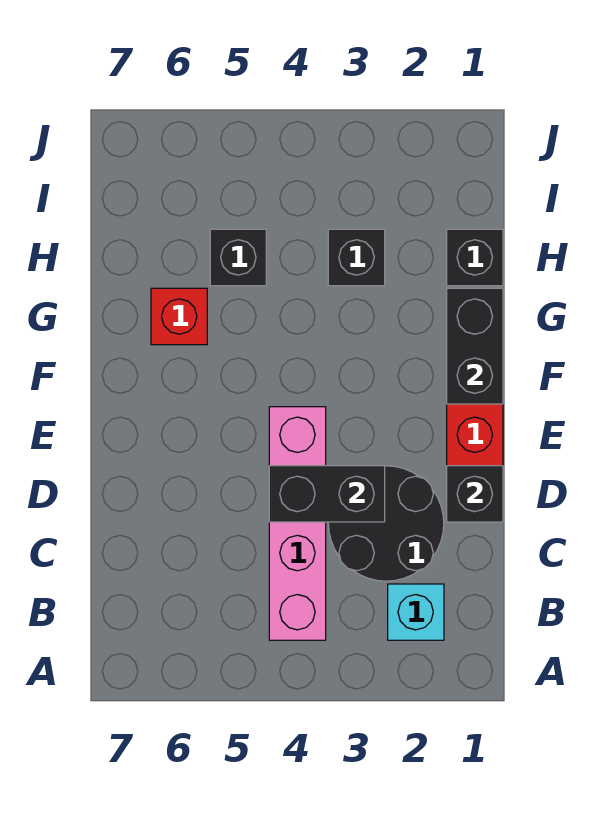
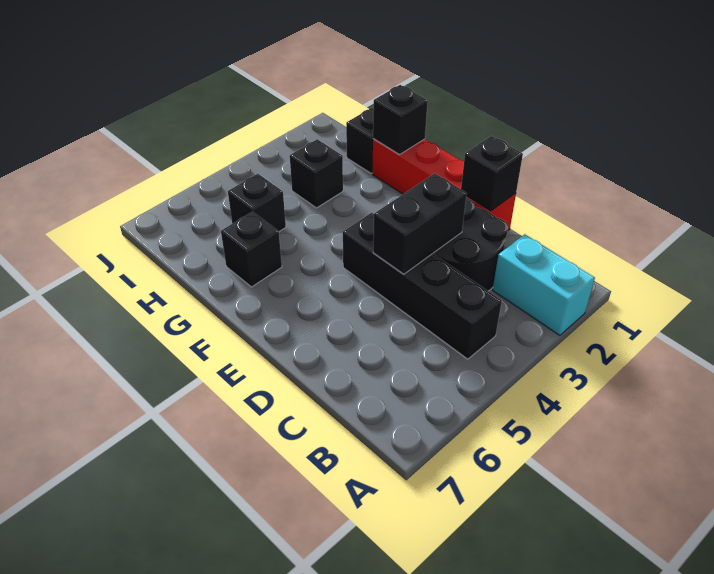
cyan brick B2 level 1 -> cyan brick A2:B2 level 1
pink brick B4:E4 level 1 -> black brick B4:E4 level 1
black brick F1:G1 level 2 -> black brick G1 level 2
red brick G6 level 1 -> black brick G6 level 1

